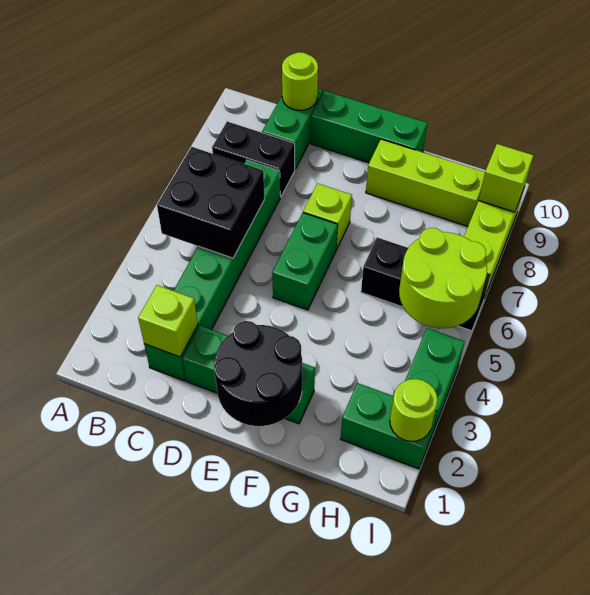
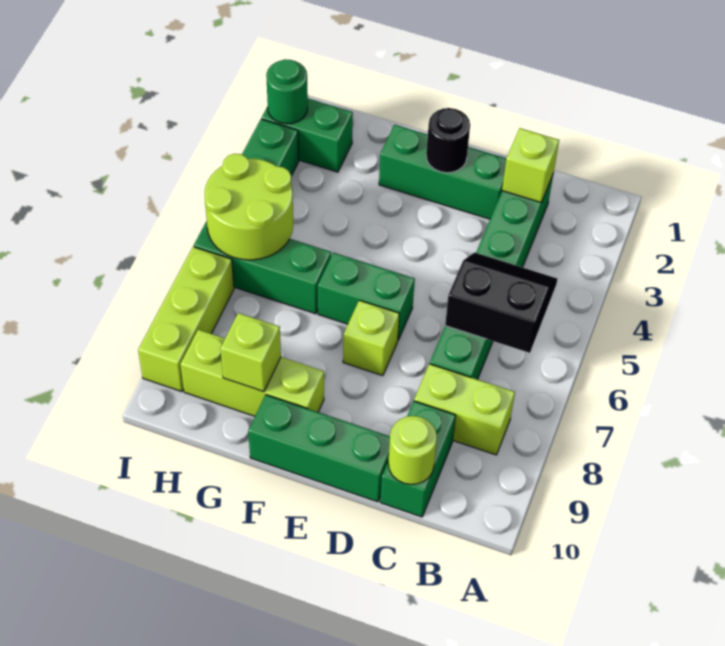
black brick B5:C6 level 2 -> black slope B5:C6 level 2 top 6
black brick B8:C8 level 1 -> lime brick B8:C8 level 1
black round brick E1:F2 level 2 -> black round brick E2 level 2
green brick E5:E6 level 1 -> green brick E6:F6 level 1
black brick G6:I6 level 1 -> green brick G6:I6 level 1
lime round brick I2 level 2 -> green round brick I2 level 2
lime brick I9 level 2 -> lime brick G9 level 2

